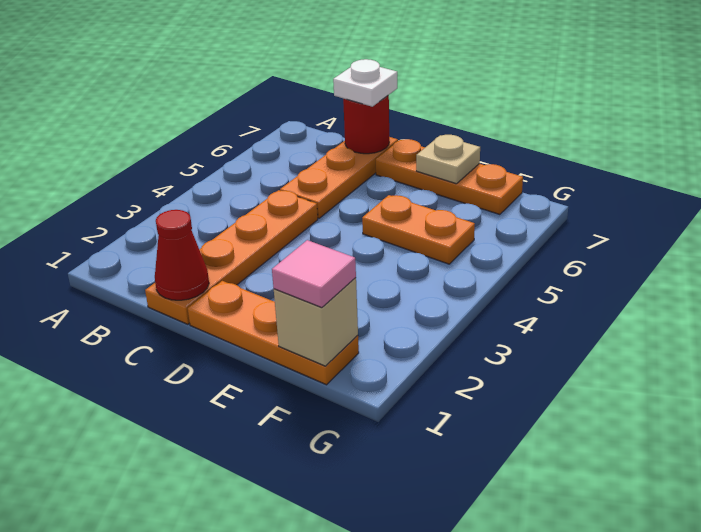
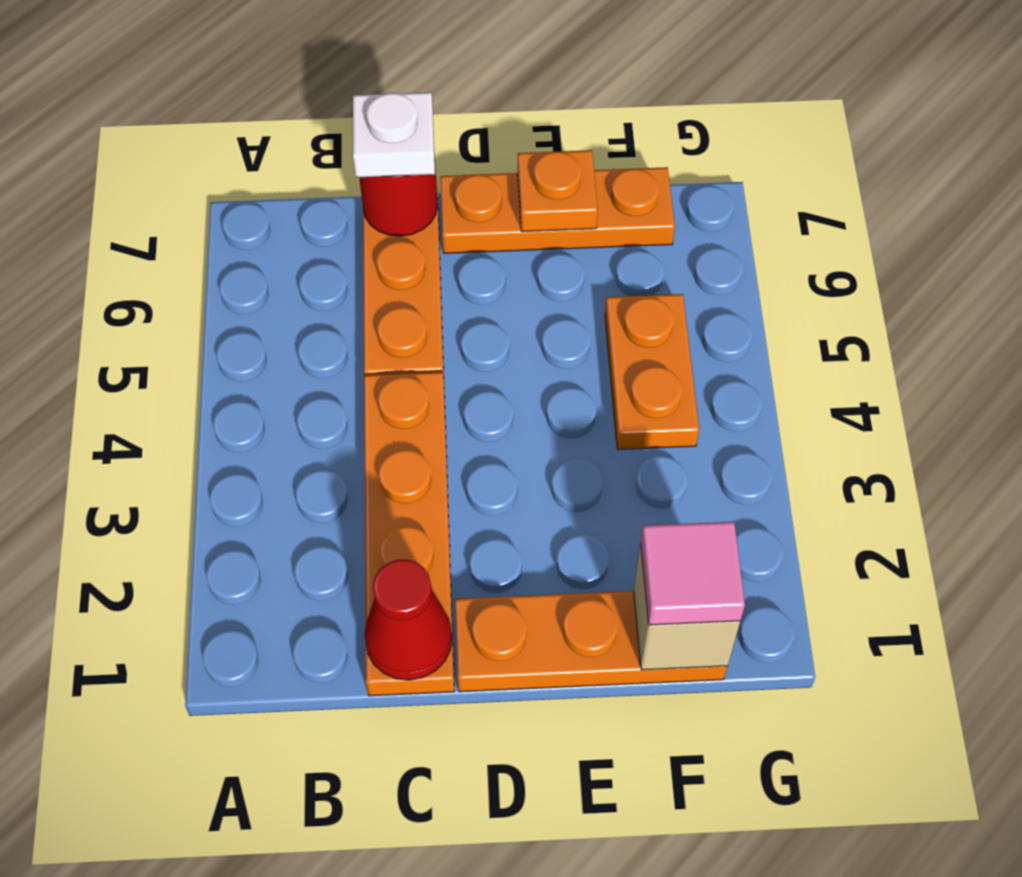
orange plate E5:F5 level 1 -> orange plate F4:F5 level 1
tan plate E7 level 2 -> orange plate E7 level 2

